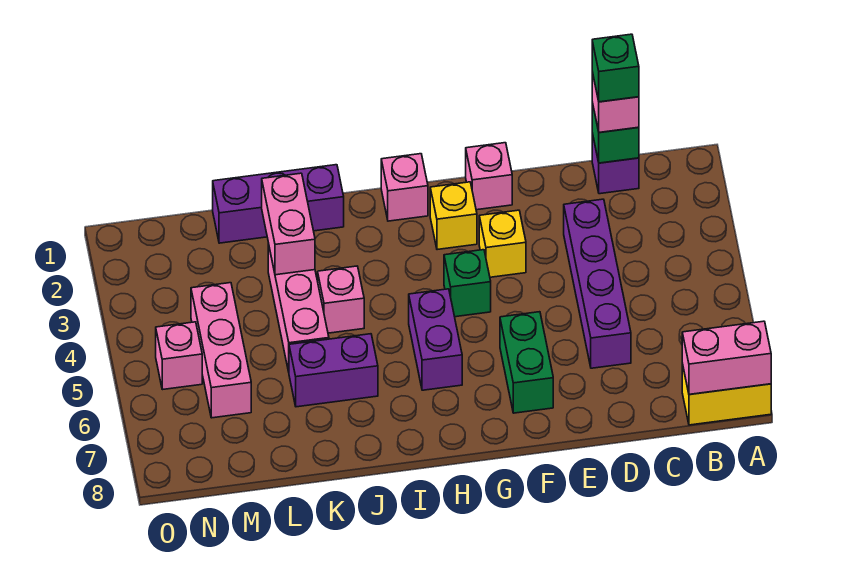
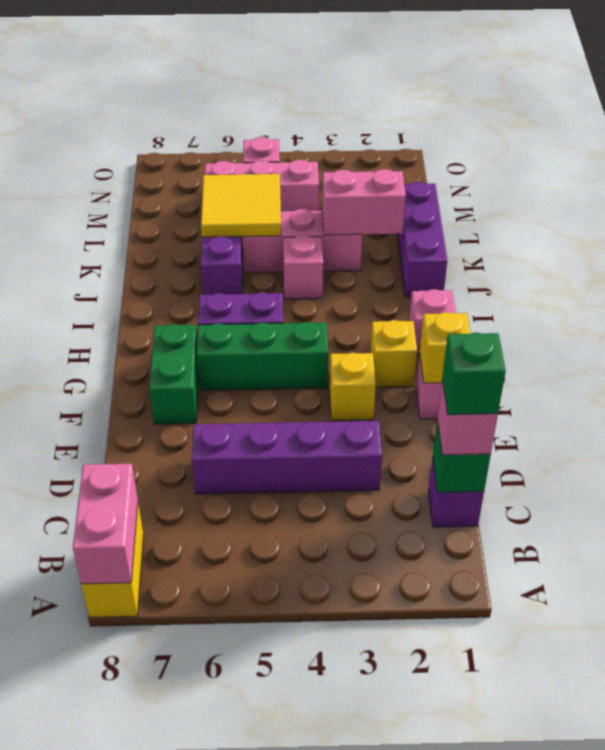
none -> yellow brick F1 level 2
green brick F6:F7 level 1 -> green brick F7:G7 level 1
green brick G4 level 1 -> green brick G4:G6 level 1
none -> yellow tile K5:L6 level 2

